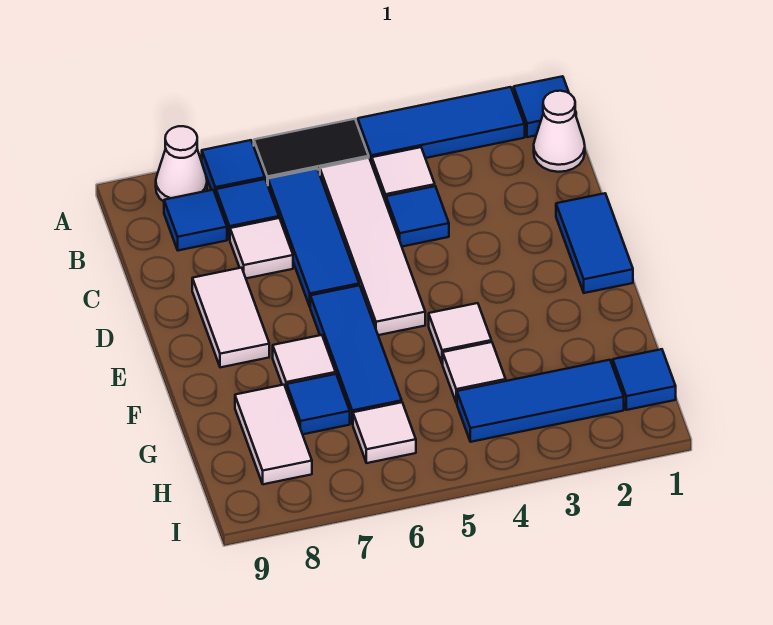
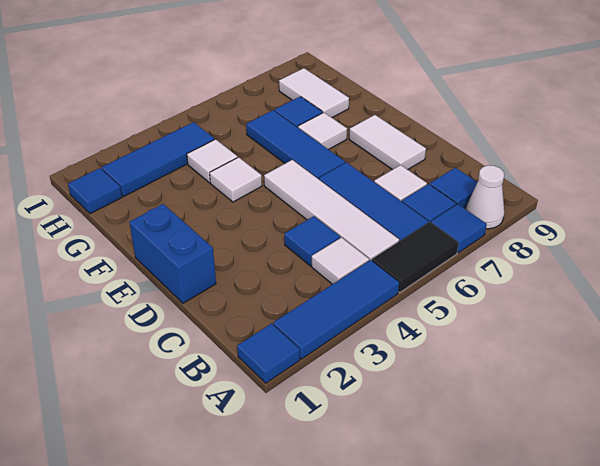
white cone B1 level 1 -> none
blue tile D1:E1 level 1 -> blue brick D1:E1 level 1
white tile H6 level 1 -> none

